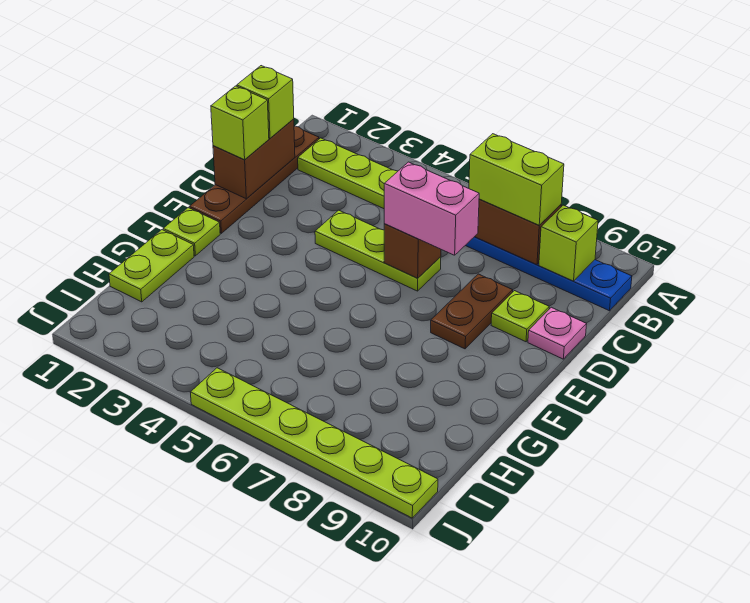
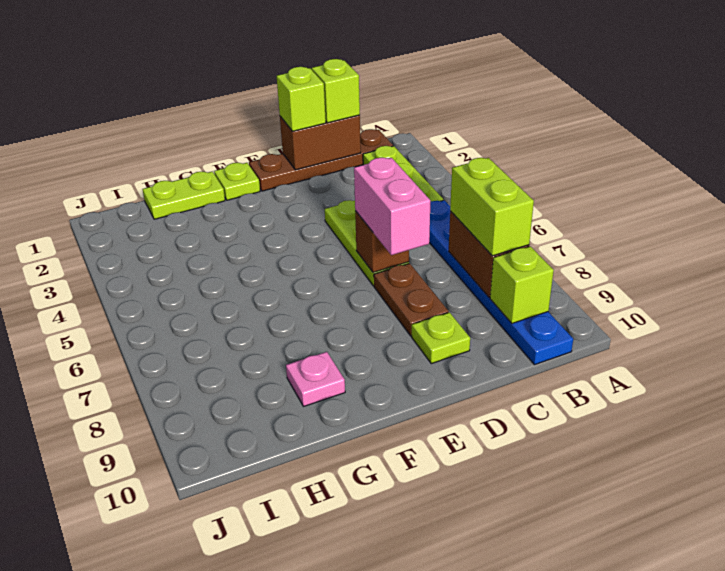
brown plate D8:E8 level 1 -> brown plate D7:D8 level 1
pink plate D10 level 1 -> pink plate G9 level 1
lime plate J5:J10 level 1 -> none

